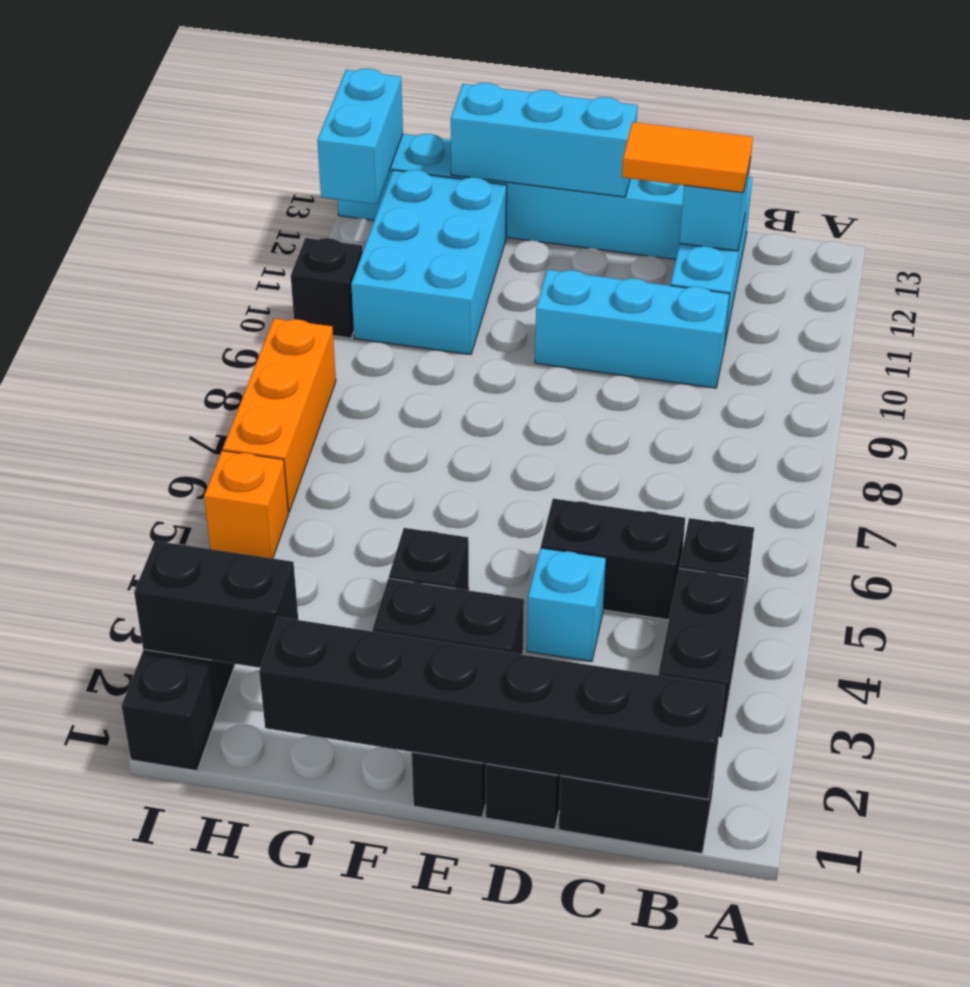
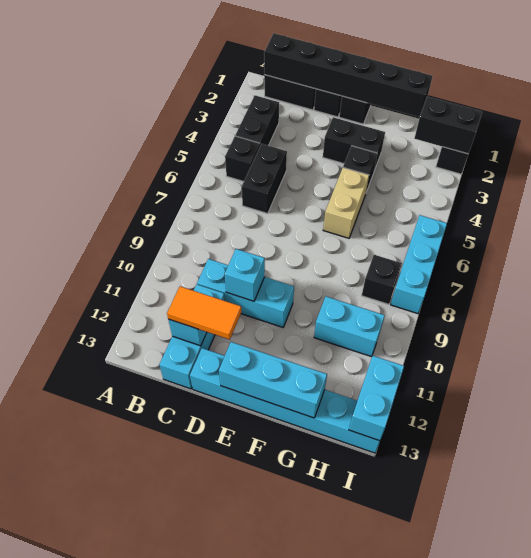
black brick C5:D5 level 1 -> black brick C5:C6 level 1
cyan brick D4 level 1 -> cyan brick D10 level 2
none -> tan brick F5:F6 level 1
cyan brick G10:H12 level 1 -> cyan brick G10:H10 level 1
orange brick I5 level 1 -> none
orange brick I6:I8 level 1 -> cyan brick I6:I8 level 1
black brick I10 level 1 -> black brick H8 level 1

